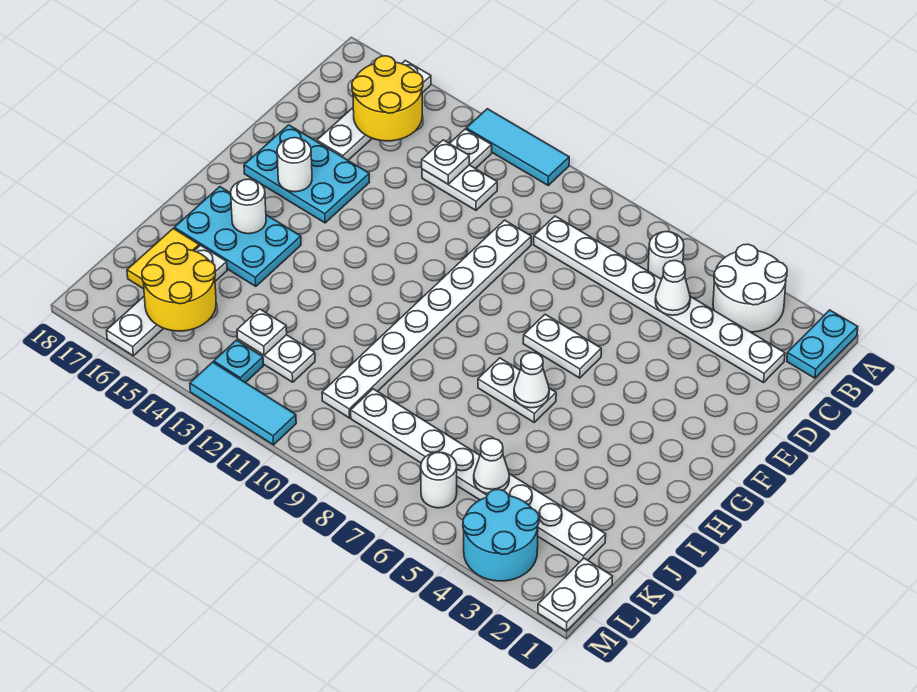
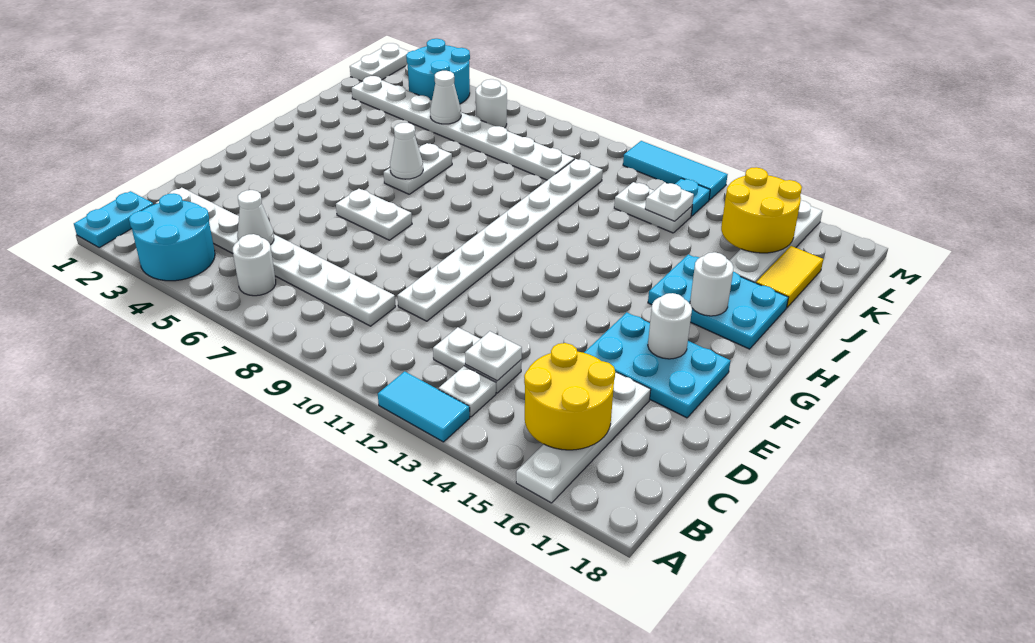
white round brick A3:B4 level 1 -> cyan round brick A3:B4 level 1
cyan tile A11:A13 level 1 -> cyan tile A12:A13 level 1
white plate H6:H7 level 1 -> white plate H6:I6 level 1

